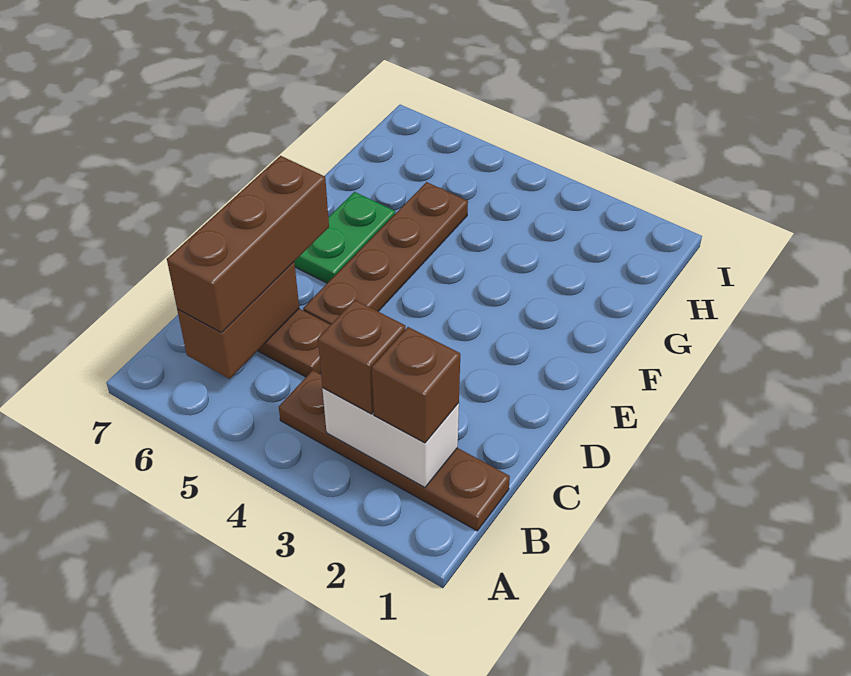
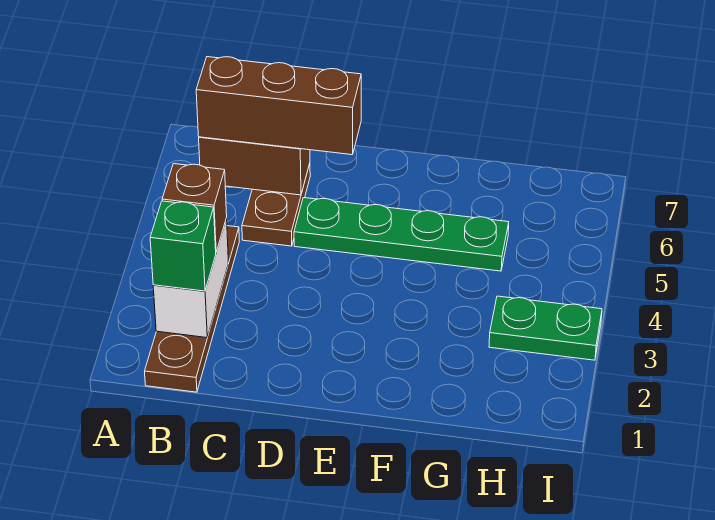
brown brick B2 level 3 -> green brick B2 level 3
brown plate D5:G5 level 1 -> green plate D5:G5 level 1
green plate E6:F6 level 1 -> green plate H3:I3 level 1

